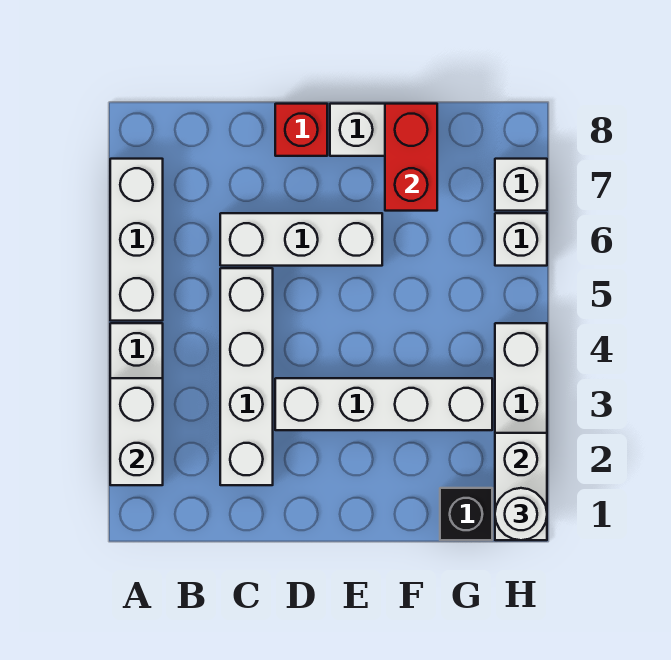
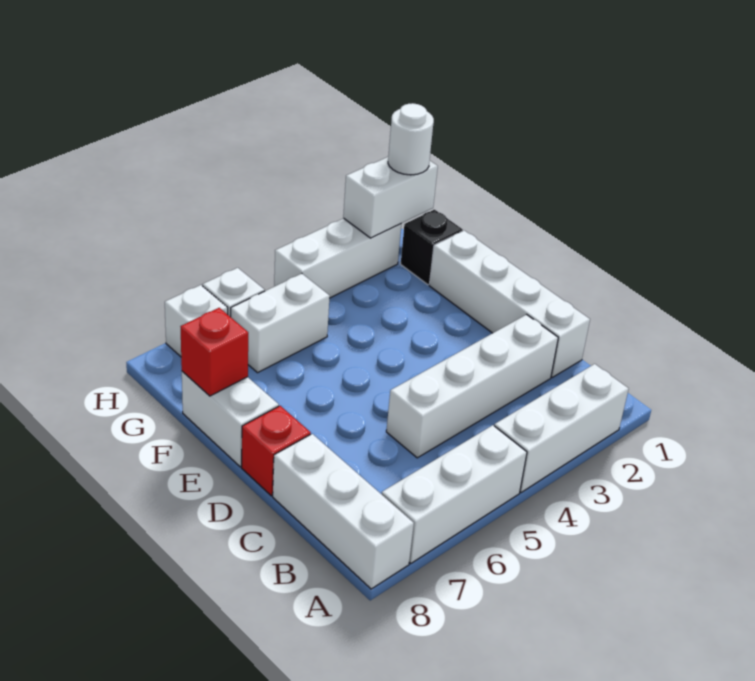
white brick A2:A3 level 2 -> white brick G5:G6 level 1
white brick C6:E6 level 1 -> white brick A8:C8 level 1
white brick D3:G3 level 1 -> white brick C1:F1 level 1
red brick F7:F8 level 2 -> red brick F8 level 2

